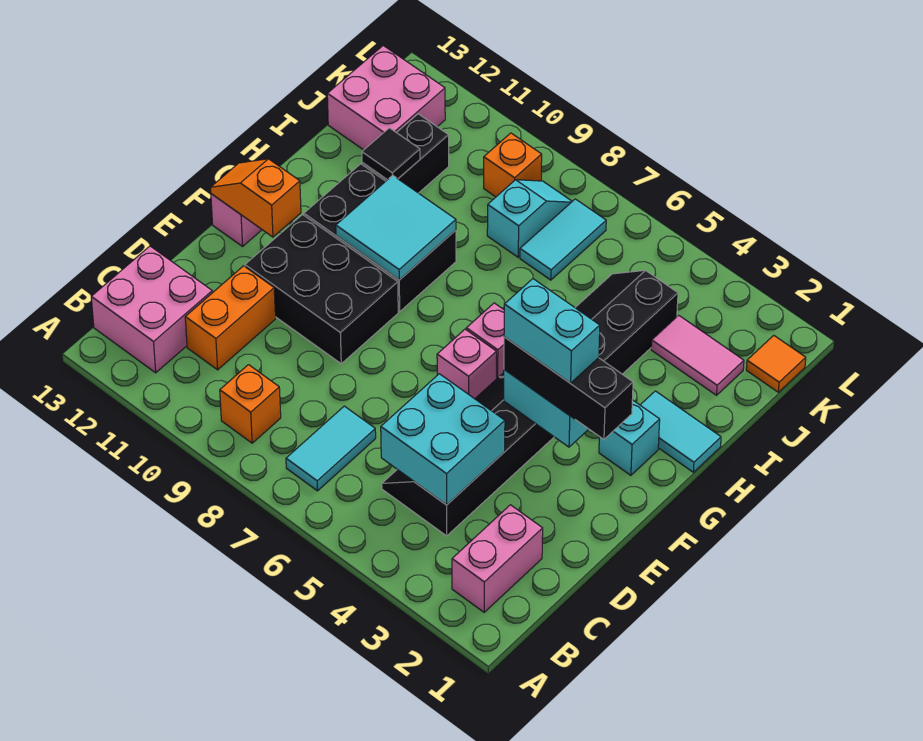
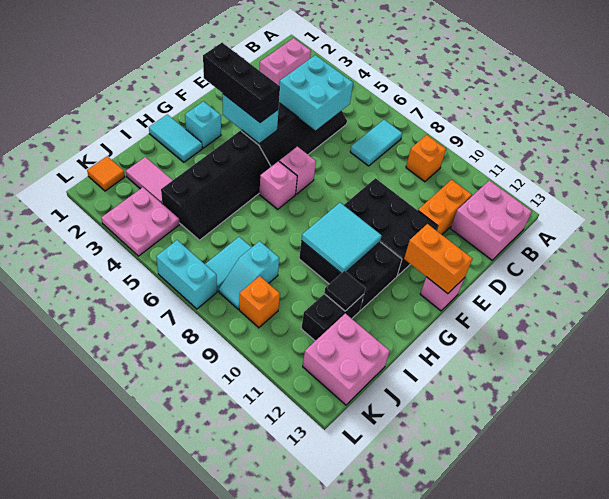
cyan brick F3:F4 level 4 -> cyan brick L6:L7 level 1
orange slope F12:F13 level 2 top 12 -> orange brick F12:F13 level 2
none -> pink plate K3:L4 level 1

